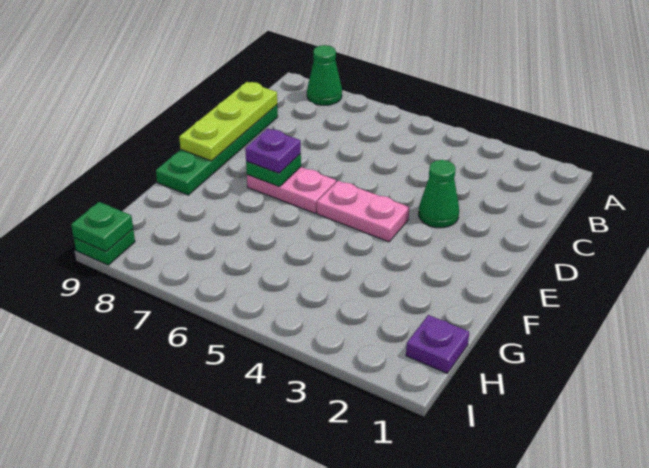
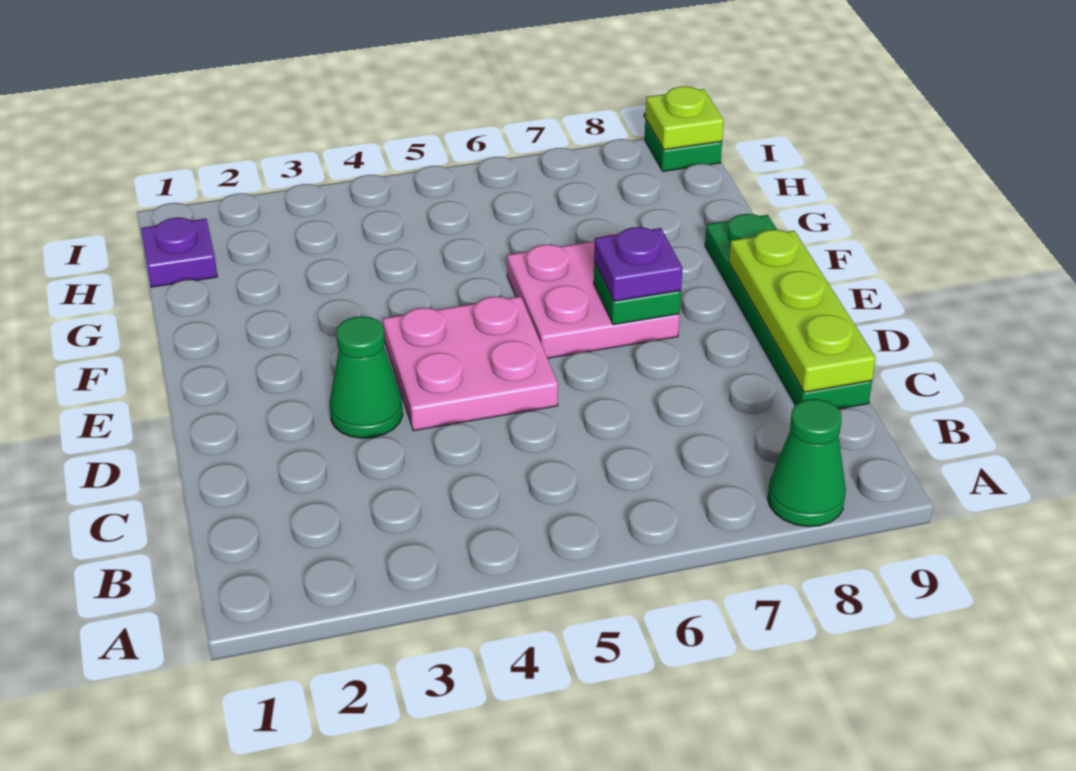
pink plate E4:E5 level 1 -> pink plate D4:E5 level 1
pink plate E6:E7 level 1 -> pink plate E6:F7 level 1
green plate I9 level 2 -> lime plate I9 level 2

